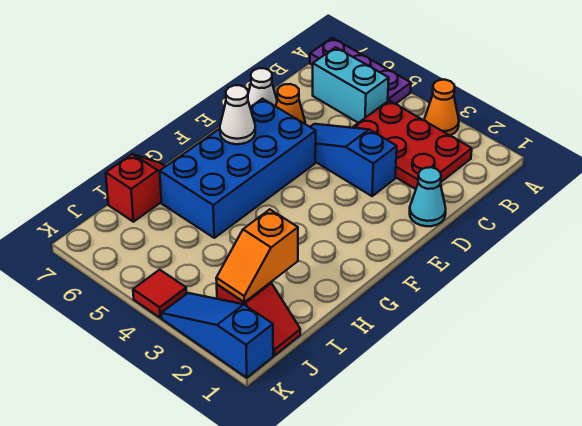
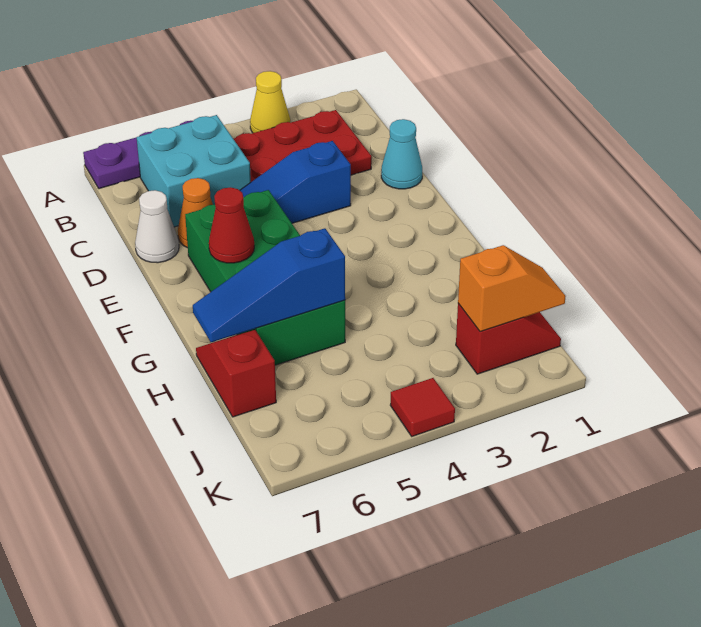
orange cone A3 level 1 -> yellow cone A3 level 1
cyan brick B5:B6 level 1 -> cyan brick B5:C6 level 1
blue brick E5:H6 level 1 -> green brick E5:H6 level 1
white cone F6 level 2 -> red cone F6 level 2
orange slope I2:J2 level 2 top I -> orange slope J1:J2 level 2 top 2
blue slope K1:K3 level 1 top 1 -> blue slope H5:H7 level 2 top 5

